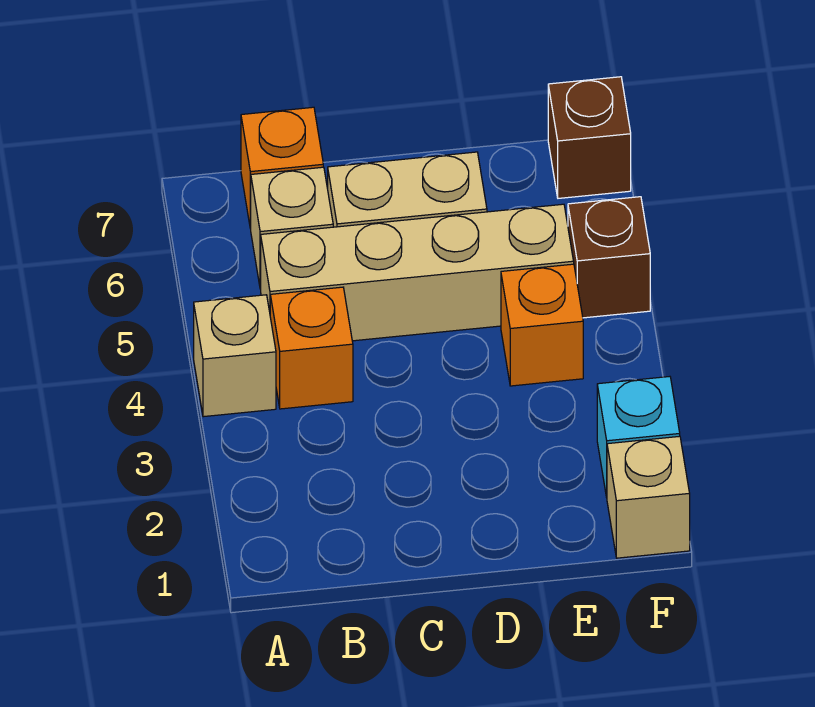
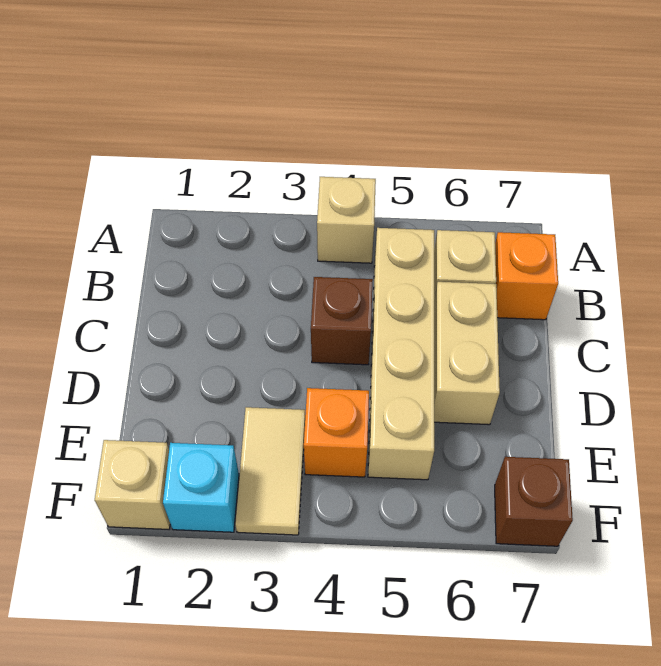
orange brick B4 level 1 -> none
none -> tan tile E3:F3 level 1
brown brick F5 level 1 -> brown brick C4 level 1

